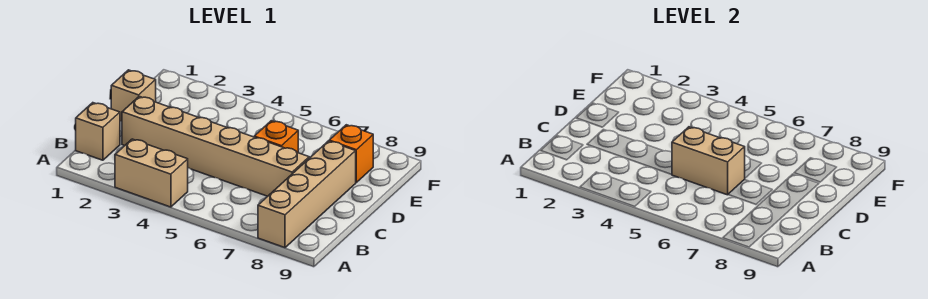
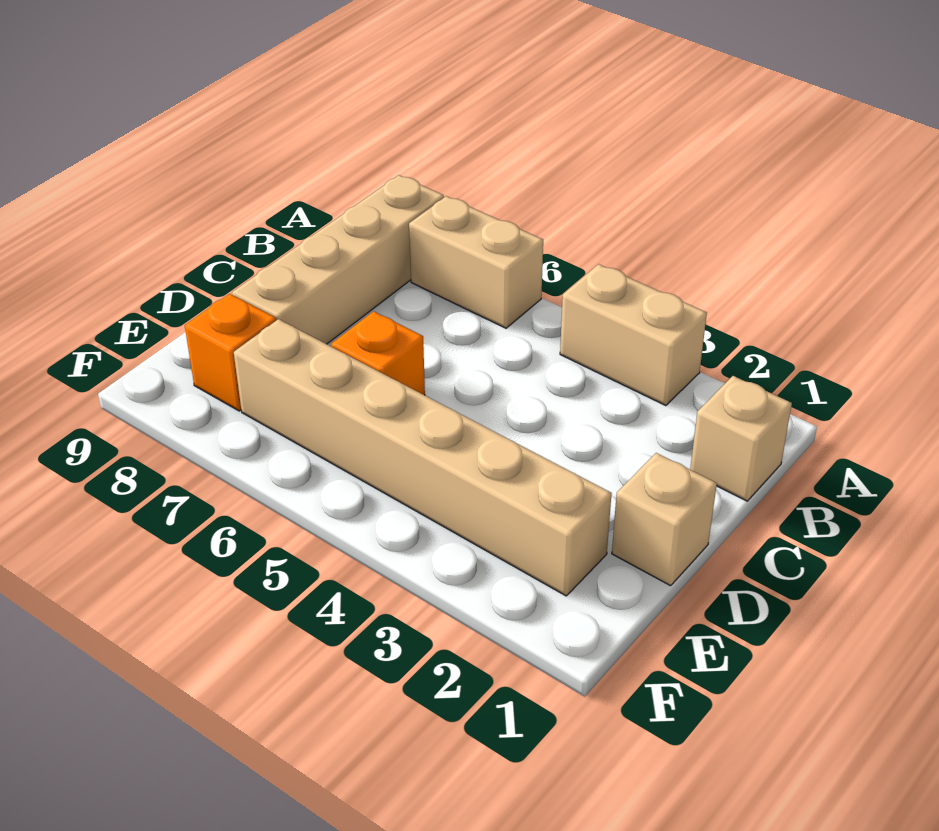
tan brick C2:C7 level 1 -> tan brick E2:E7 level 1
tan brick C5:C6 level 2 -> tan brick A6:A7 level 1

